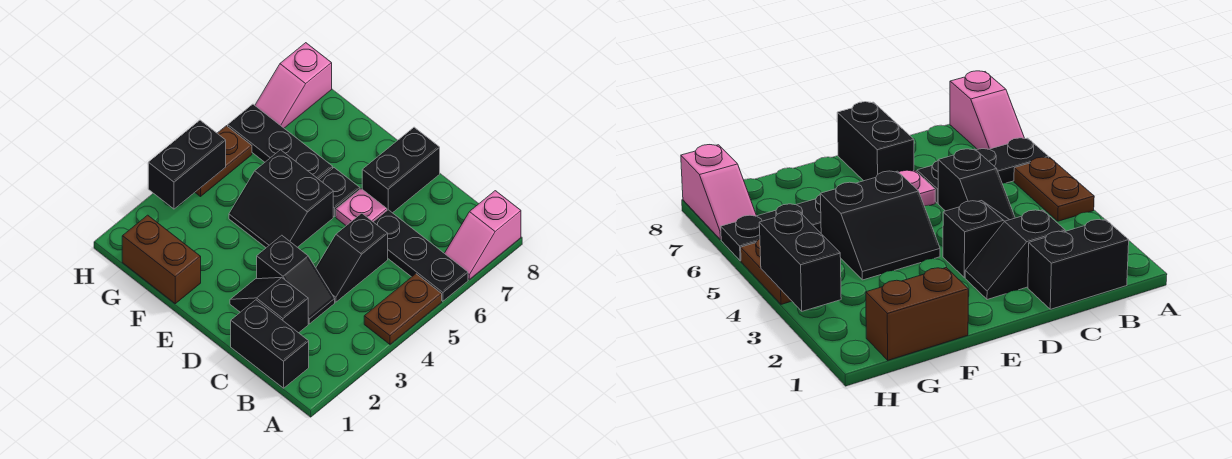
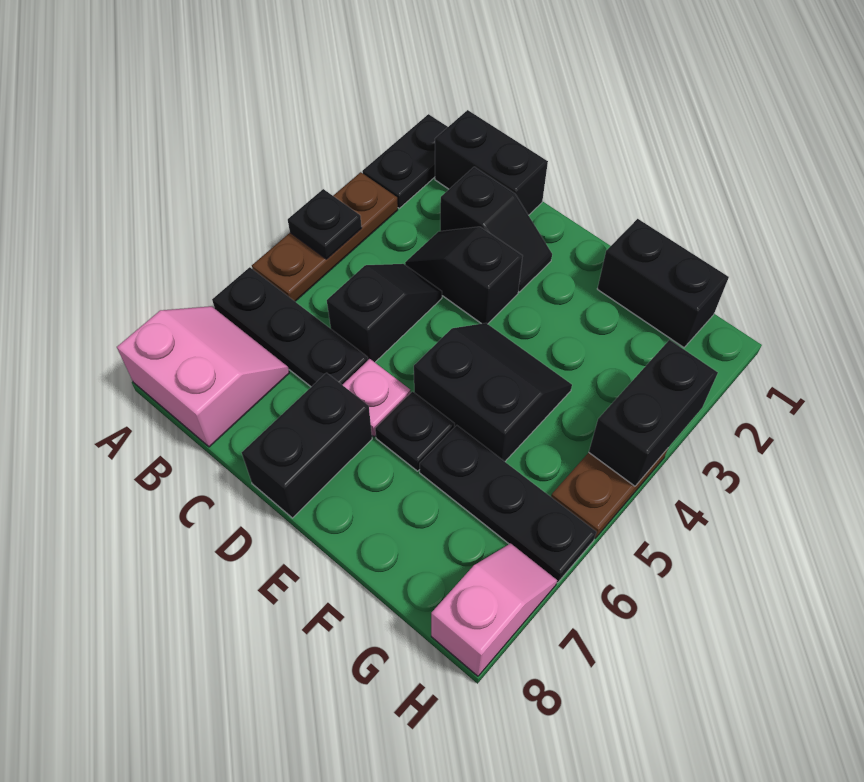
none -> black plate A1:A2 level 1
brown plate A4:A5 level 1 -> brown plate A3:A5 level 1
none -> black plate A4 level 2
pink slope A7:A8 level 1 top 8 -> pink slope A7:B8 level 1 top 8
brown brick F1:G1 level 1 -> black brick F1:G1 level 1

